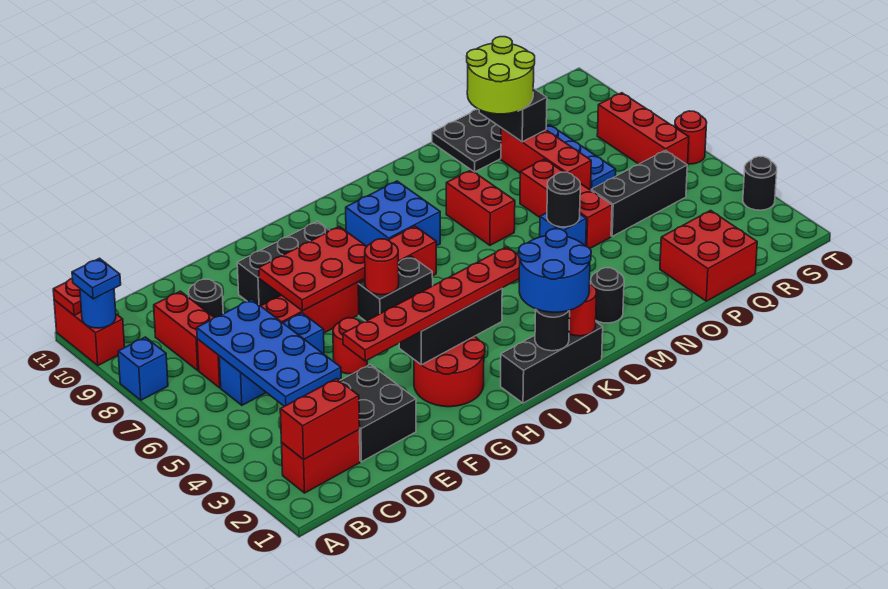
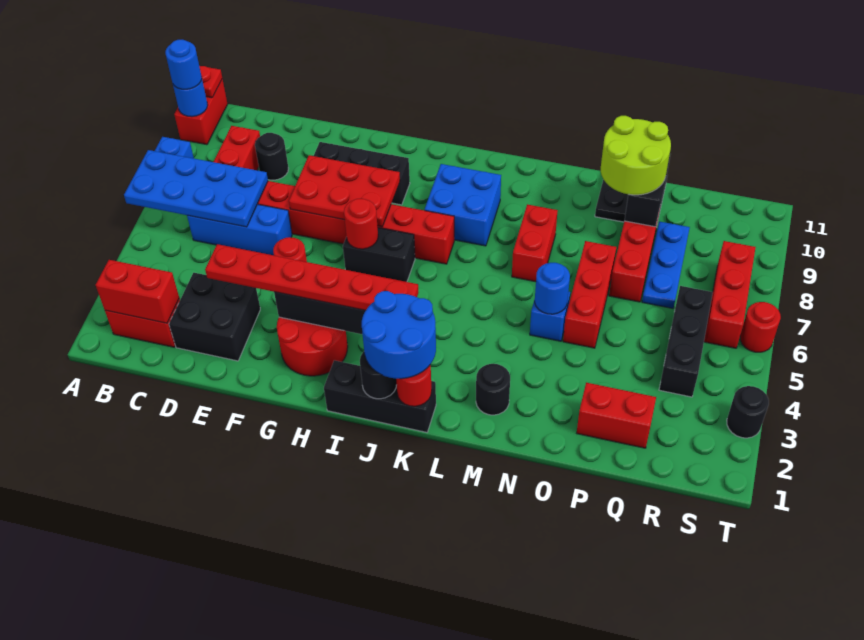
blue plate A10 level 3 -> blue round brick A10 level 3
blue plate C4:D7 level 2 -> blue plate A6:D7 level 2
black round brick N5 level 2 -> blue round brick N5 level 2
red brick P1:Q2 level 1 -> red brick P2:Q2 level 1
black brick P5:R5 level 1 -> black brick R4:R6 level 1

